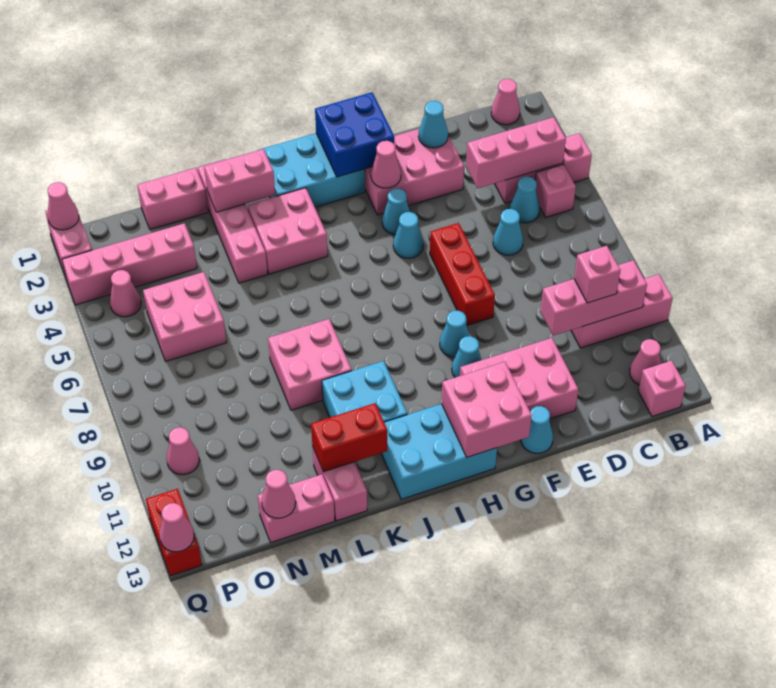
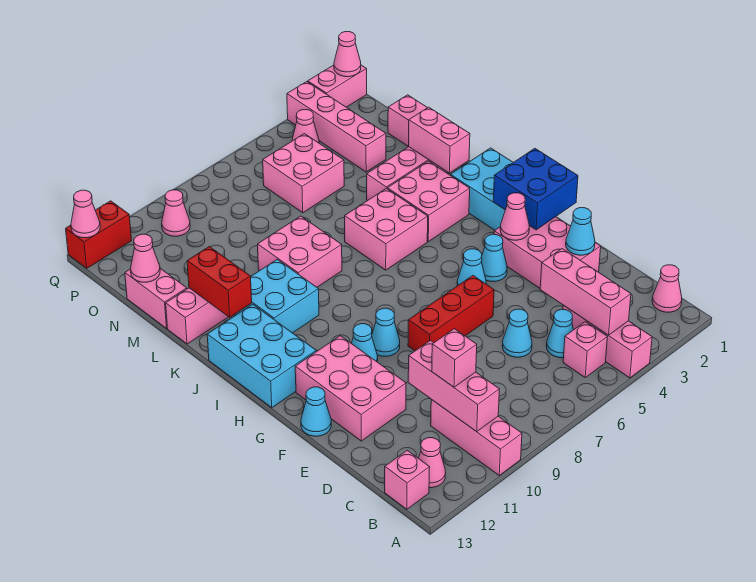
pink brick G12:H13 level 2 -> pink brick J5:K6 level 1

